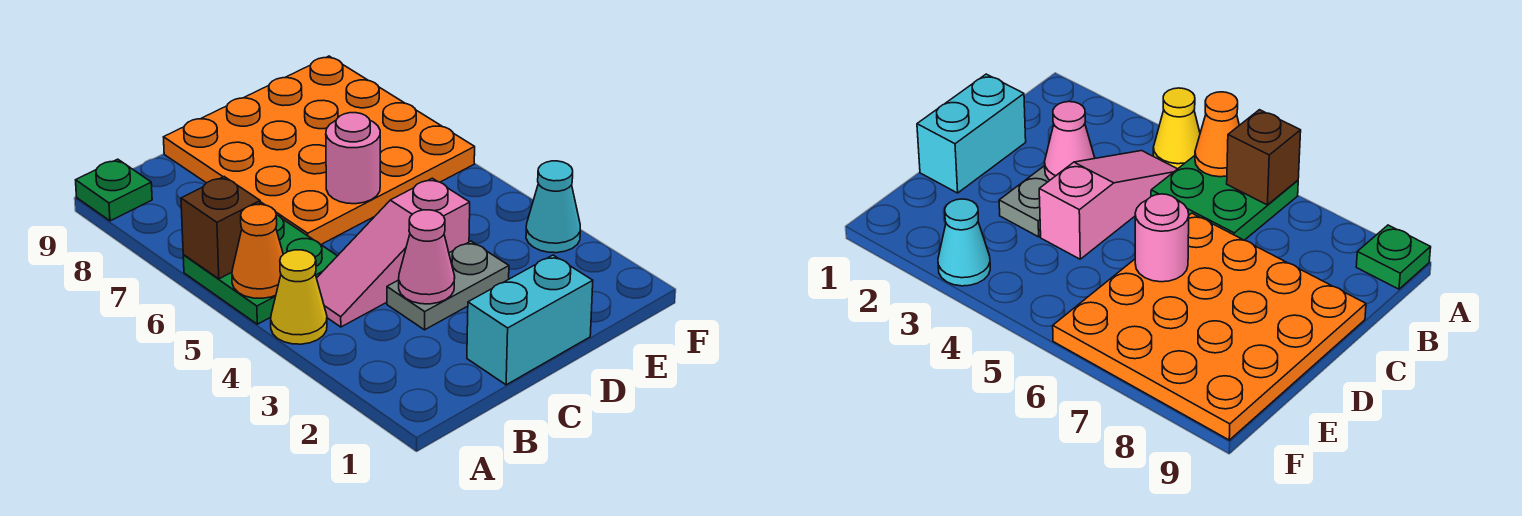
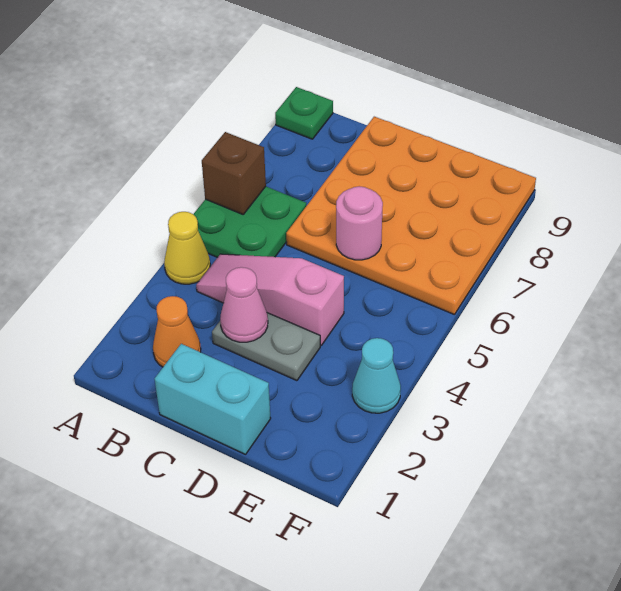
orange cone A5 level 2 -> orange cone B2 level 1

